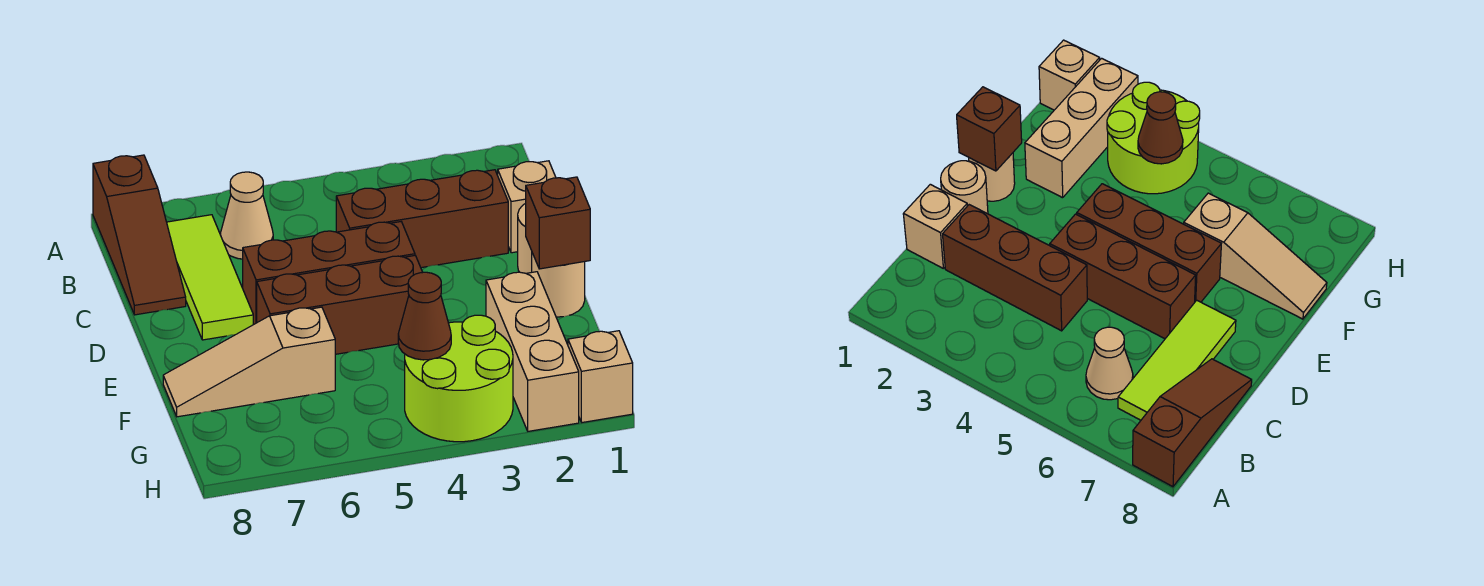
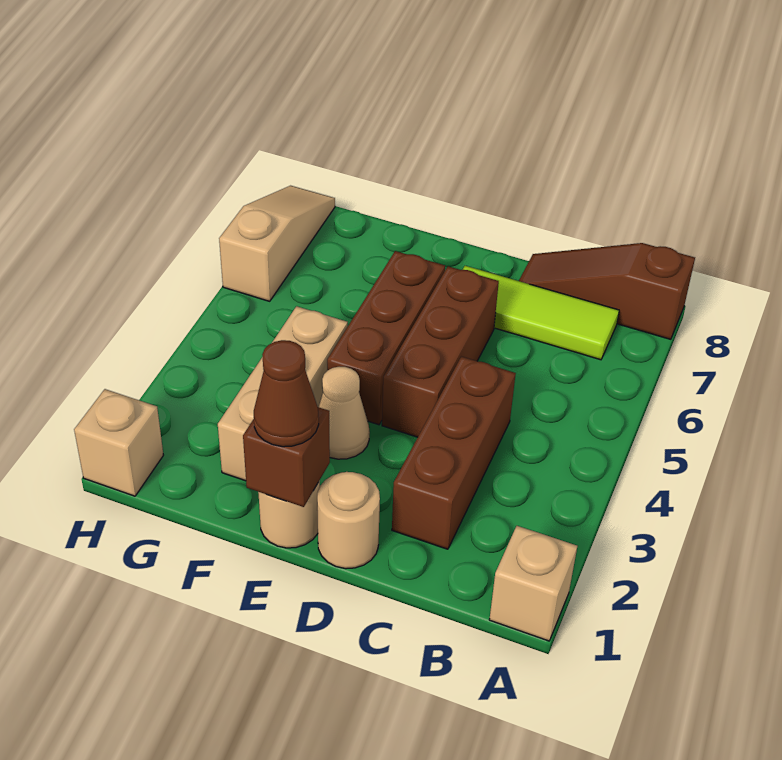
tan cone B6 level 1 -> tan cone E3 level 1
tan brick C1 level 1 -> tan brick A1 level 1
tan brick F2:H2 level 1 -> tan brick F2:F4 level 1
tan slope F6:F8 level 1 top 6 -> tan slope H6:H8 level 1 top 6
lime round brick G3:H4 level 1 -> none
brown cone G4 level 2 -> brown cone E1 level 3

